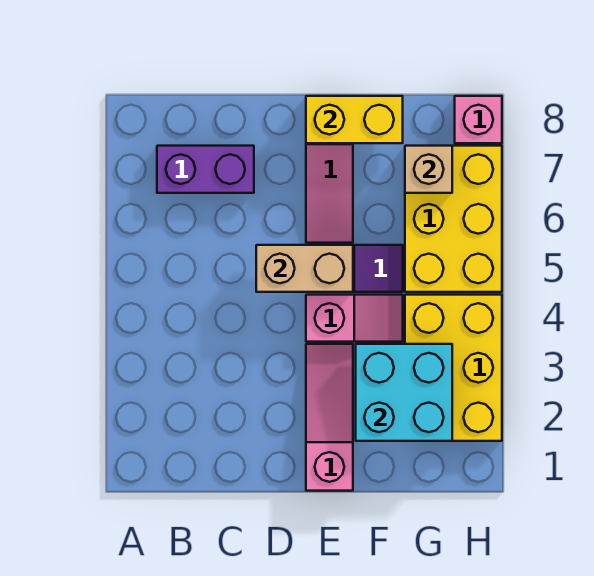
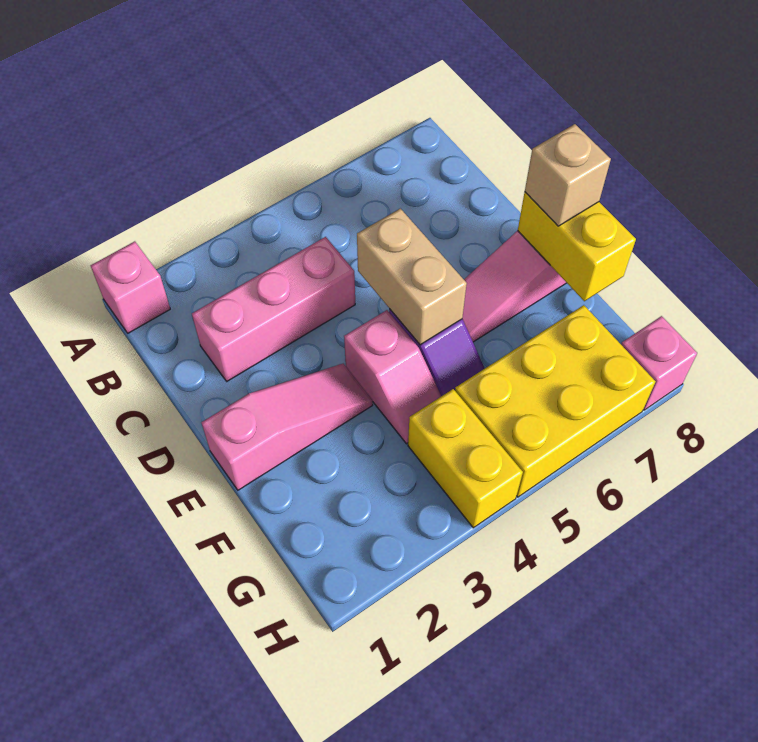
none -> pink brick A1 level 1
purple brick B7:C7 level 1 -> none
none -> pink brick C2:C4 level 1
cyan brick F2:G3 level 2 -> none
yellow brick G2:H4 level 1 -> yellow brick G4:H4 level 1
tan brick G7 level 2 -> tan brick E8 level 3

